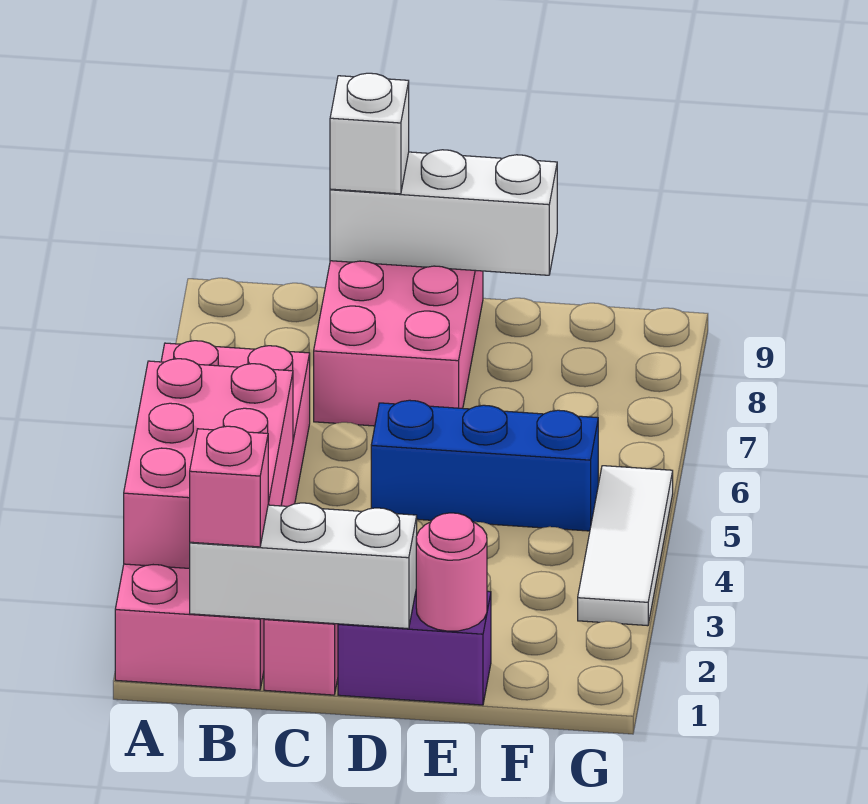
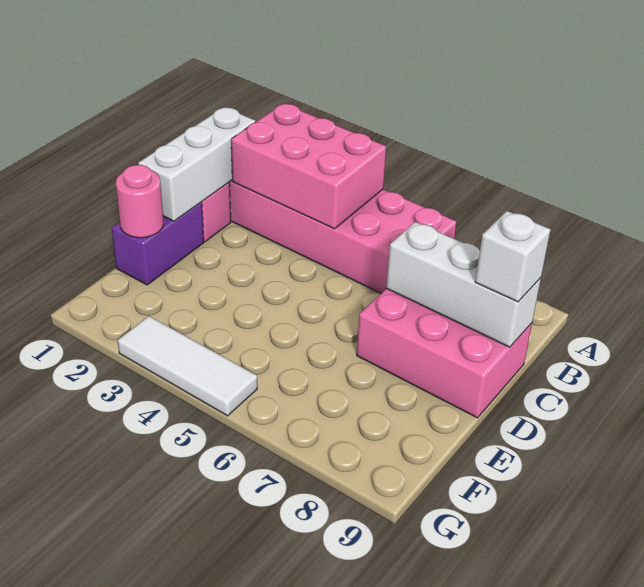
pink brick B1 level 3 -> none
white brick C9:E9 level 2 -> white brick C7:C9 level 2
blue brick D5:F5 level 1 -> none

